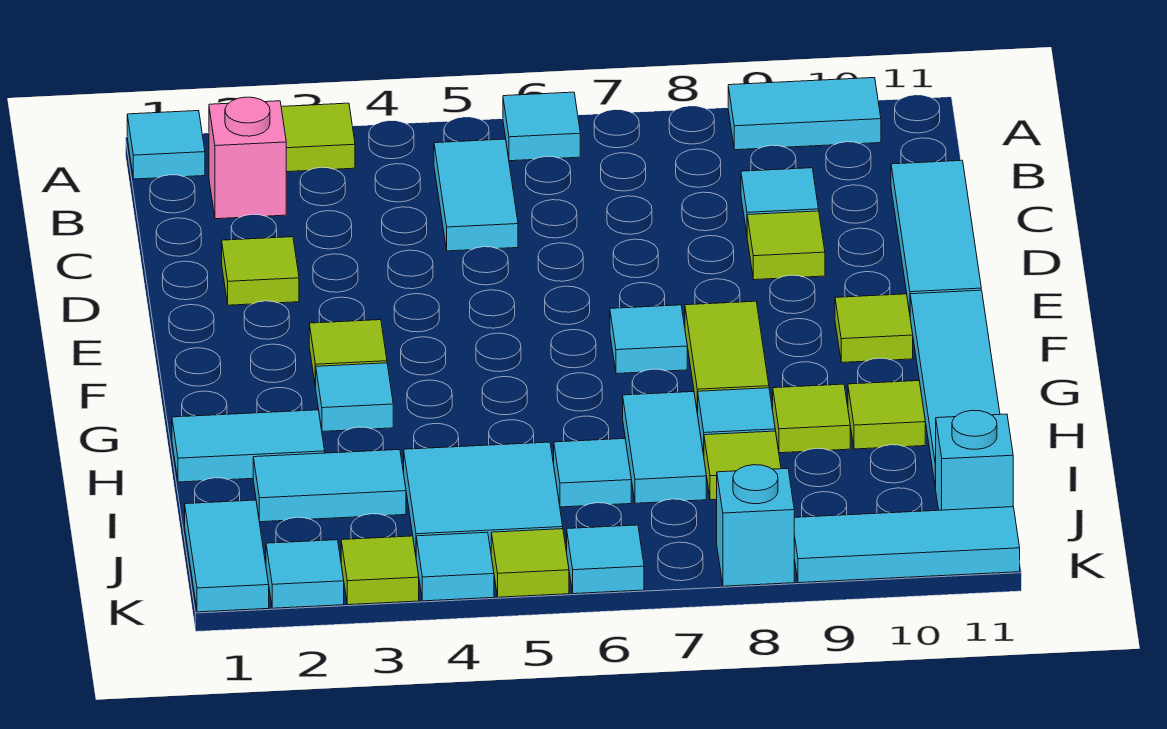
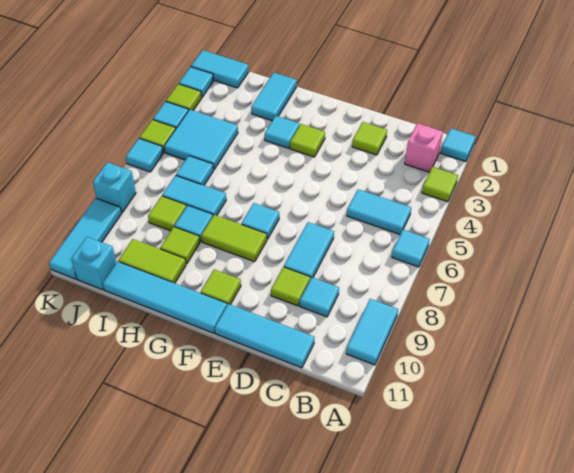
lime tile H10 level 1 -> lime tile H10:I10 level 1
cyan tile I2:I3 level 1 -> cyan tile D7:D8 level 1

